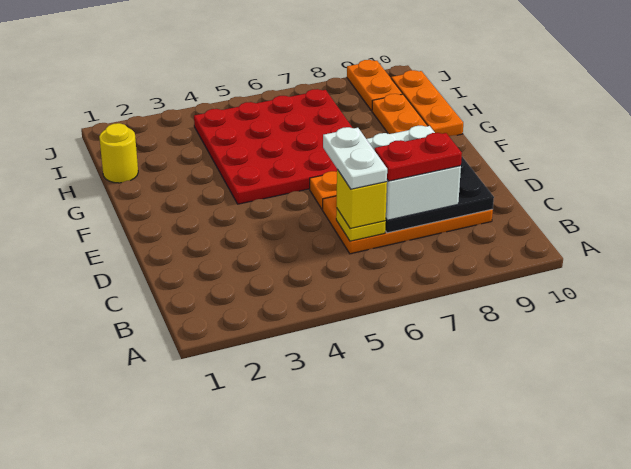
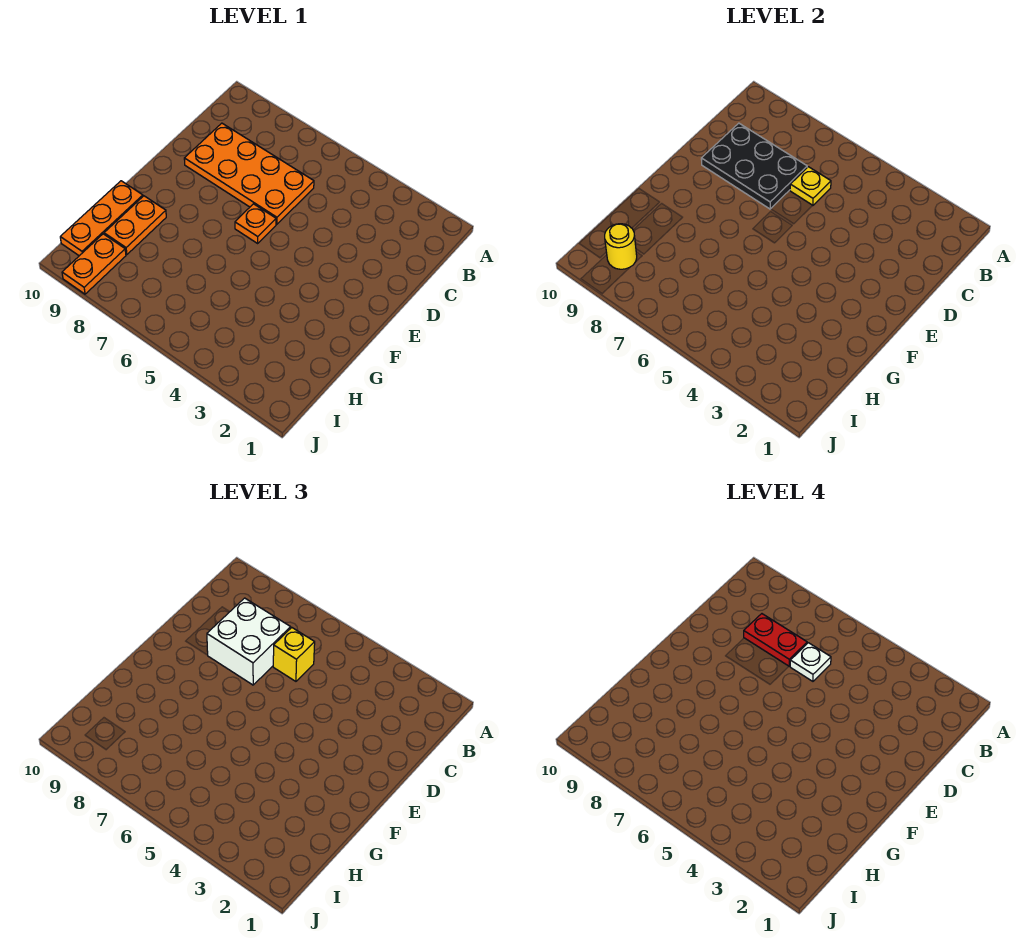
white plate C6:D6 level 4 -> white plate C6 level 4
red plate F4:I7 level 1 -> none
yellow round brick H1 level 1 -> yellow round brick I9 level 2

